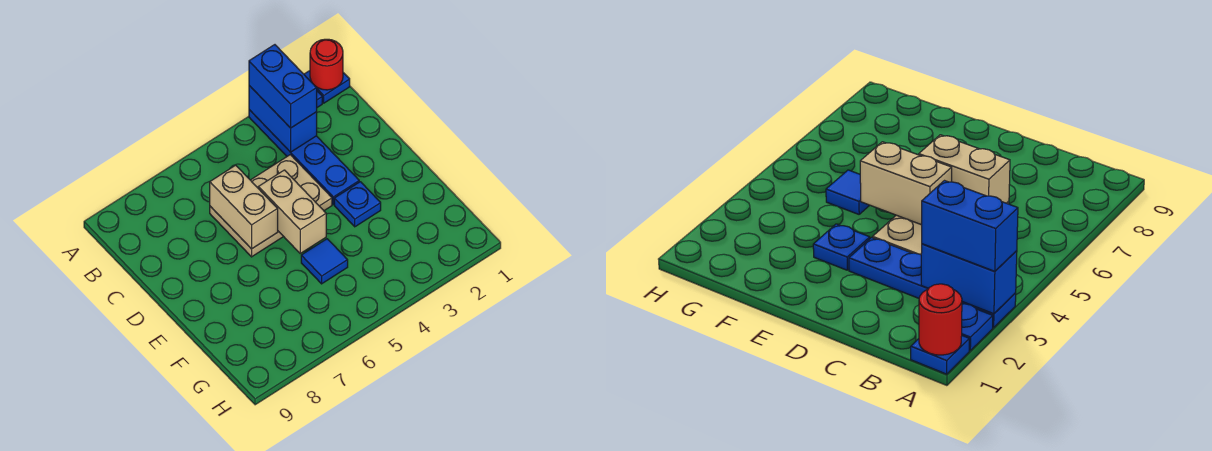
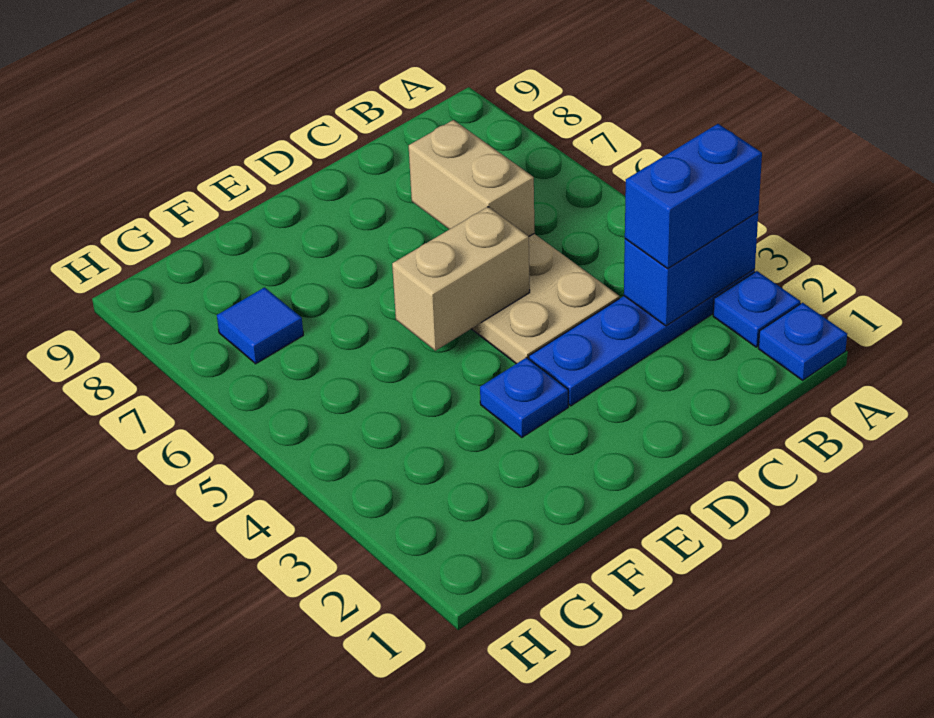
red round brick A1 level 2 -> none
tan brick C6:D6 level 2 -> tan brick C6:C7 level 2
blue tile F5 level 1 -> blue tile G7 level 1

